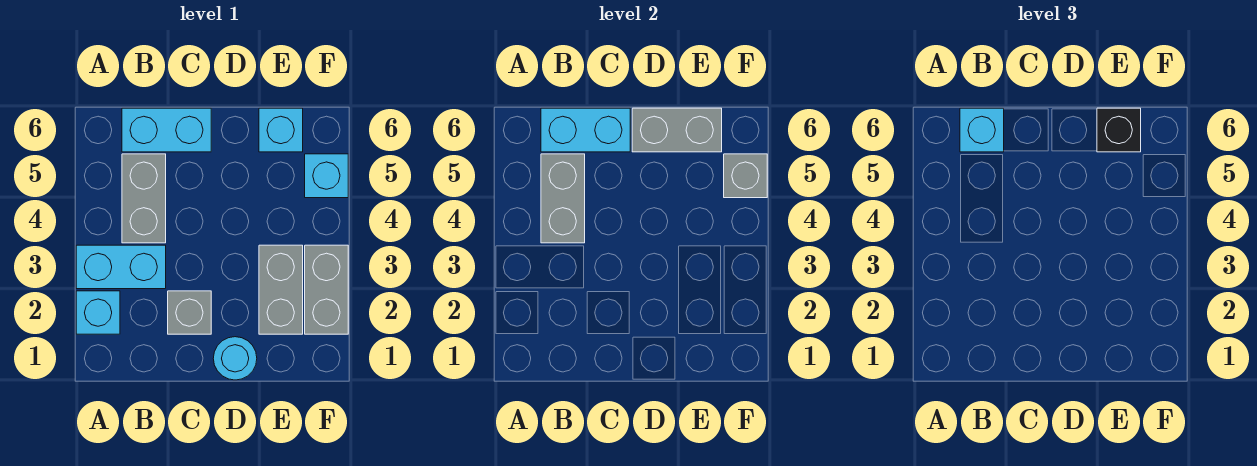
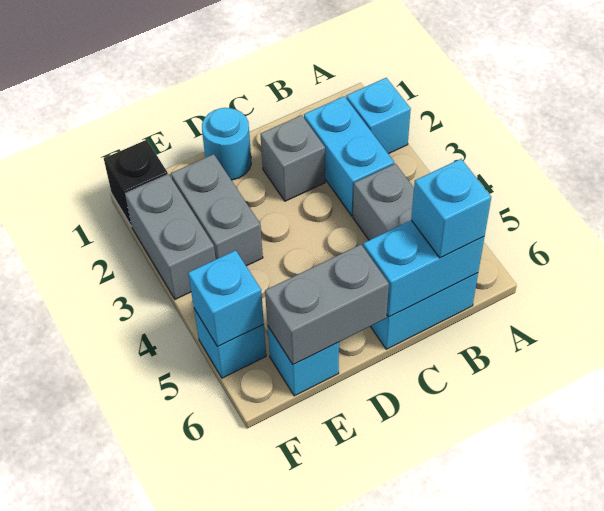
cyan brick A3:B3 level 1 -> cyan brick B2:B3 level 1
grey brick B4:B5 level 2 -> none
black brick E6 level 3 -> black brick F1 level 1
grey brick F5 level 2 -> cyan brick F5 level 2

